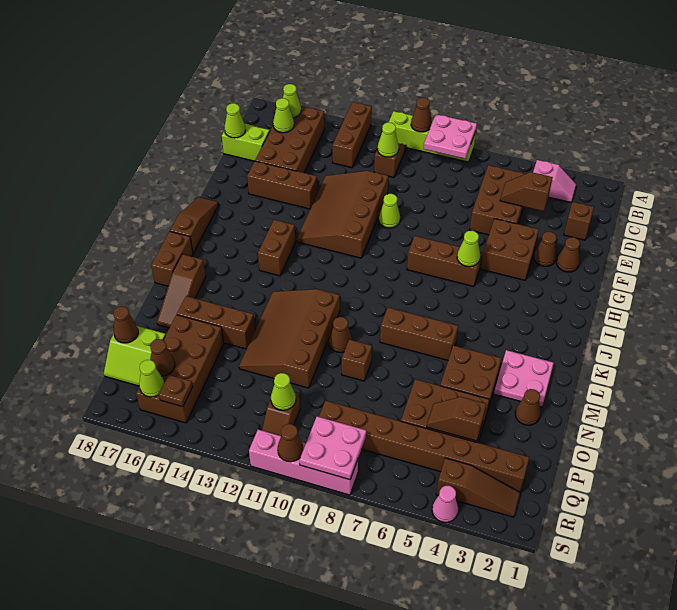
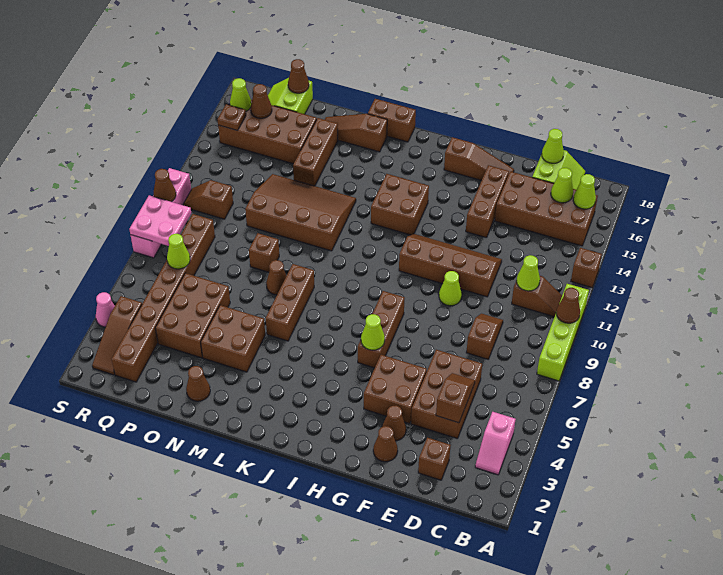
pink plate A8:B9 level 2 -> none
brown brick A13:C13 level 1 -> brown brick A13 level 1
brown brick C5:E6 level 1 -> brown brick D4:E6 level 1
brown slope E11:H13 level 1 top 11 -> brown slope E11:H12 level 1 top 11
brown slope H18:J18 level 1 top J -> brown slope F17:H17 level 1 top H
brown brick I14:J14 level 1 -> brown brick I13:J14 level 1
pink plate L2:M3 level 1 -> none
brown cone M10 level 1 -> brown cone M8 level 1
brown slope P4:P5 level 2 top 4 -> brown slope D8:D9 level 1 top 8
lime cone Q11 level 2 -> lime cone Q7 level 2

